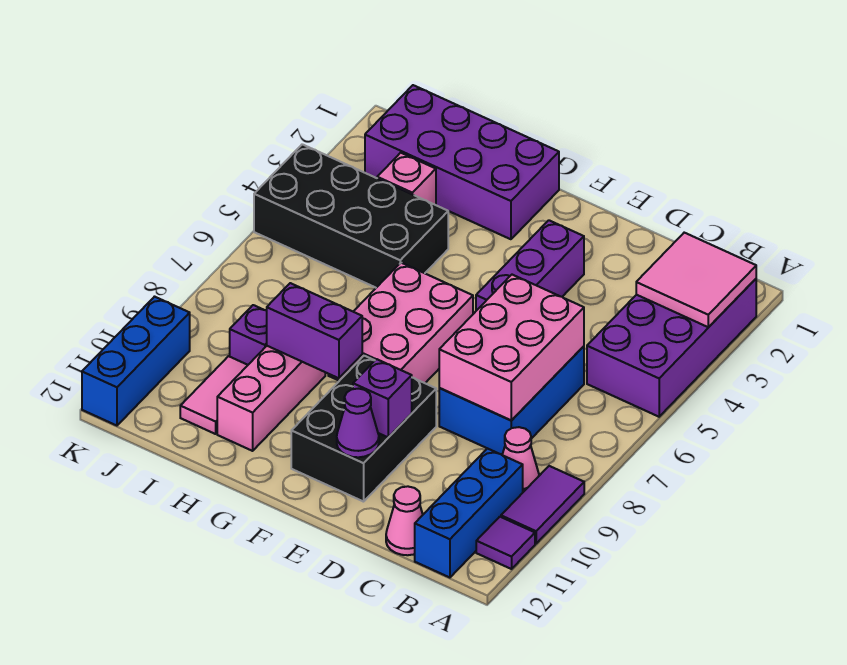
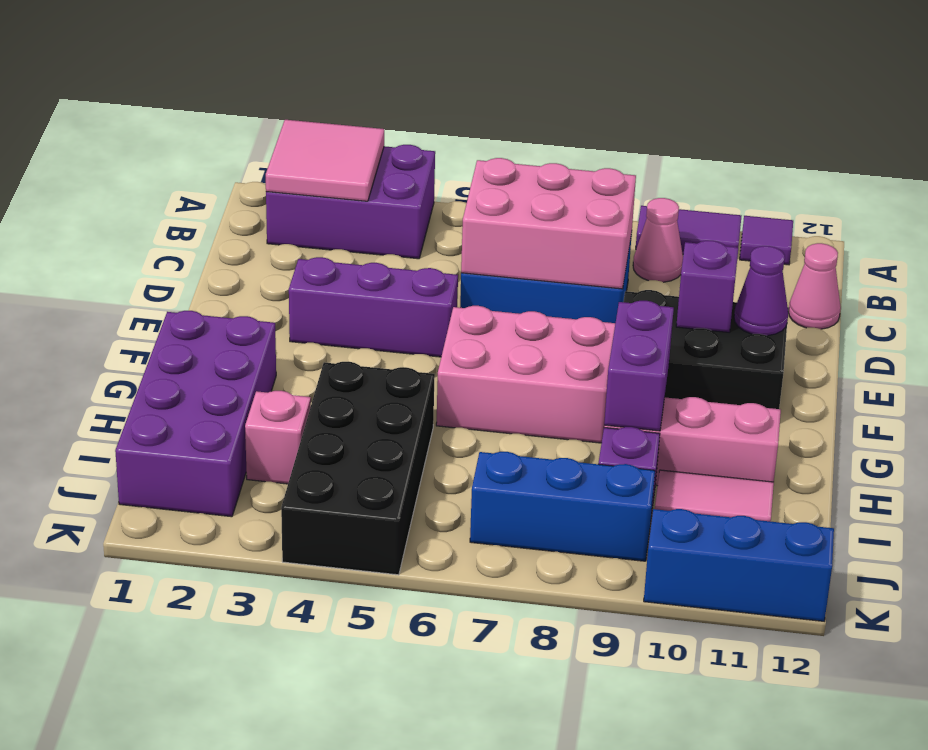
purple brick A2:B5 level 1 -> purple brick A2:B4 level 1
blue brick B10:B12 level 1 -> blue brick J7:J9 level 1

